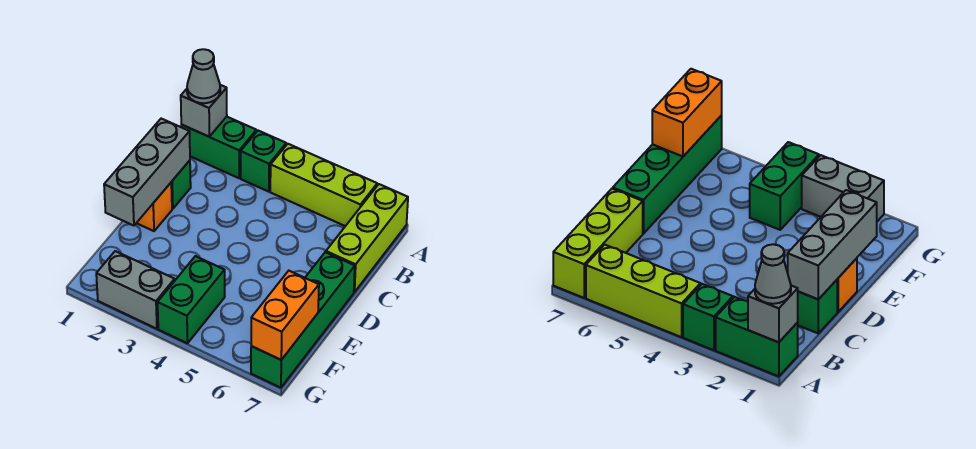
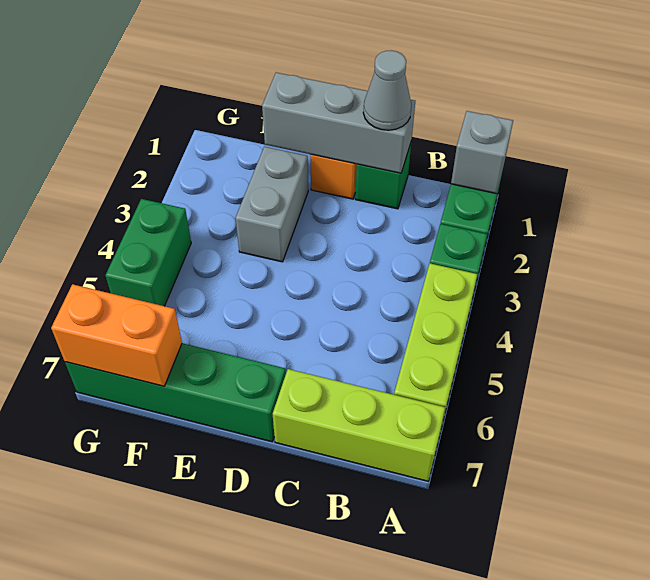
grey cone A1 level 3 -> grey cone C1 level 3
green brick F4:G4 level 1 -> green brick G4:G5 level 1
grey brick G2:G3 level 1 -> grey brick E2:E3 level 1

